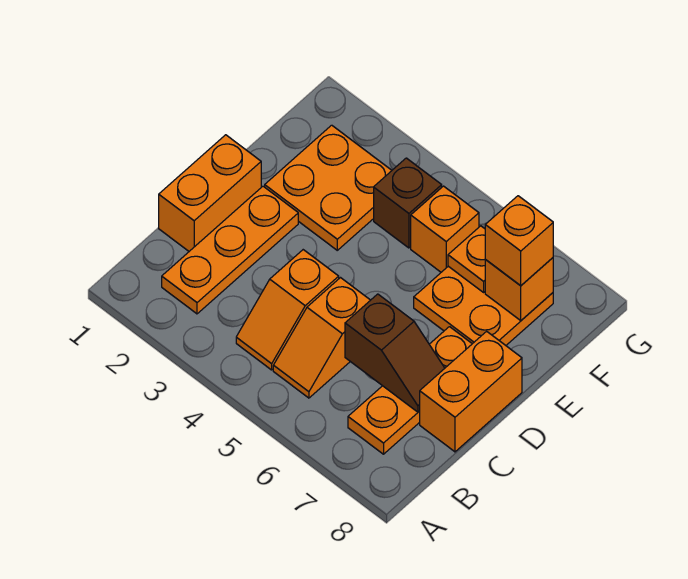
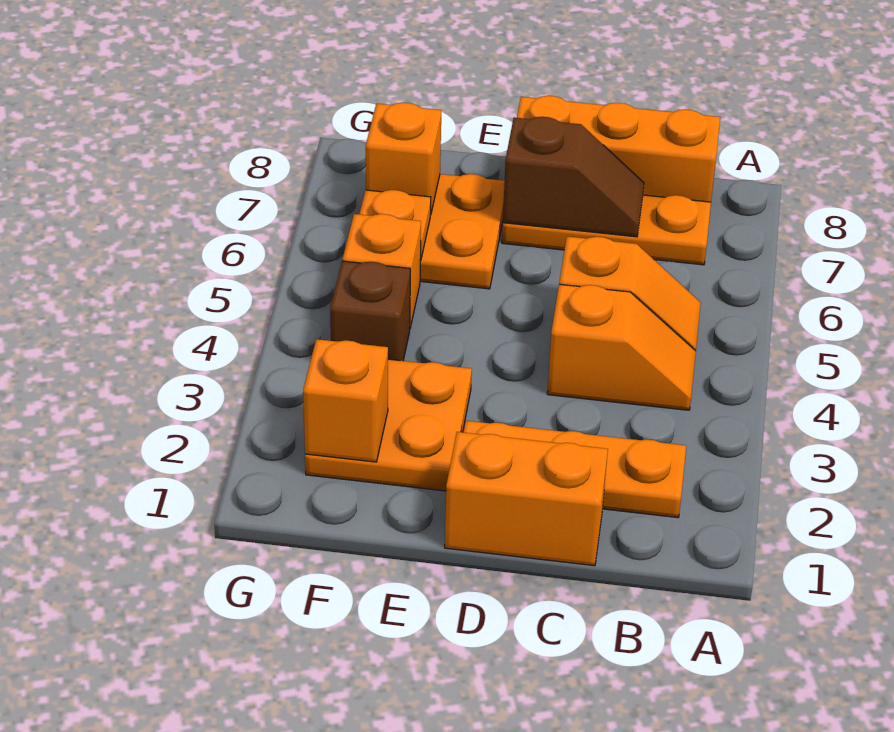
brown slope C6:C7 level 2 top 6 -> brown slope C7:D7 level 2 top D
orange brick C8:D8 level 1 -> orange brick B8:D8 level 1
orange brick F7 level 3 -> orange brick F2 level 2

